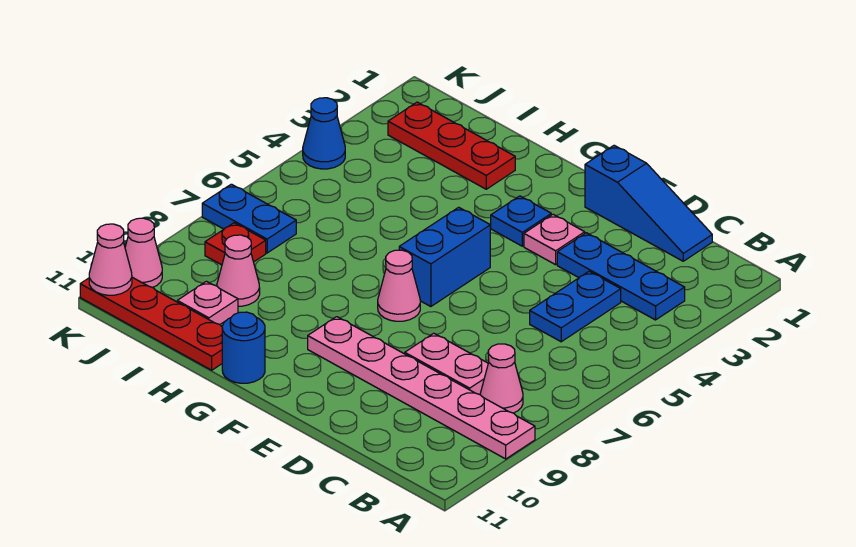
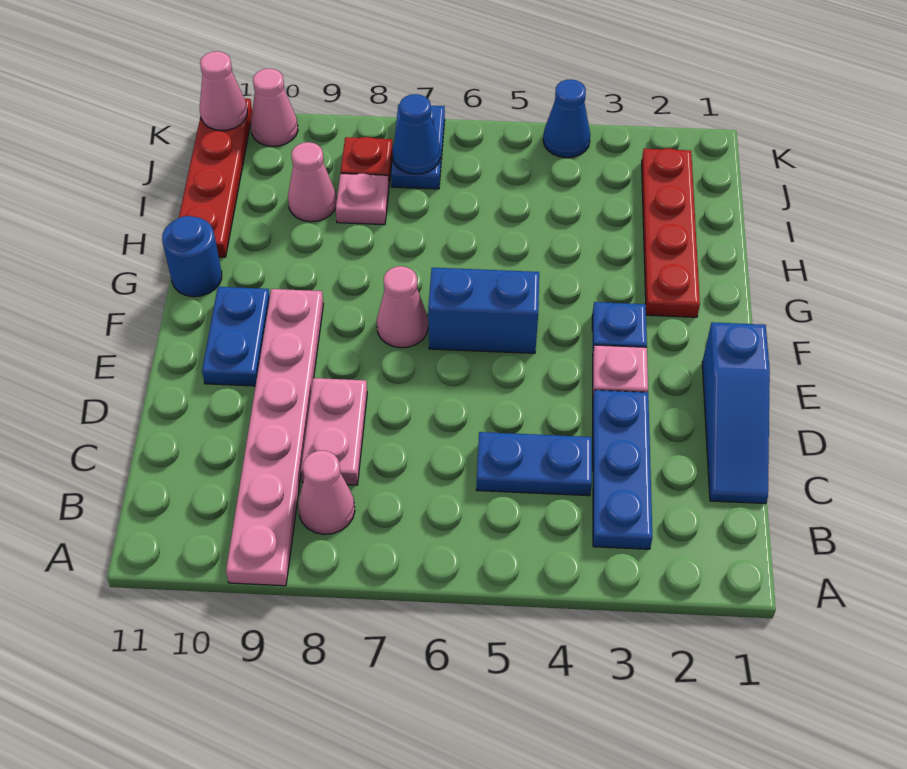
none -> blue plate E10:F10 level 1
red plate H2:J2 level 1 -> red plate G2:J2 level 1
pink plate I10 level 1 -> pink plate I8 level 1
none -> blue cone J7 level 2

